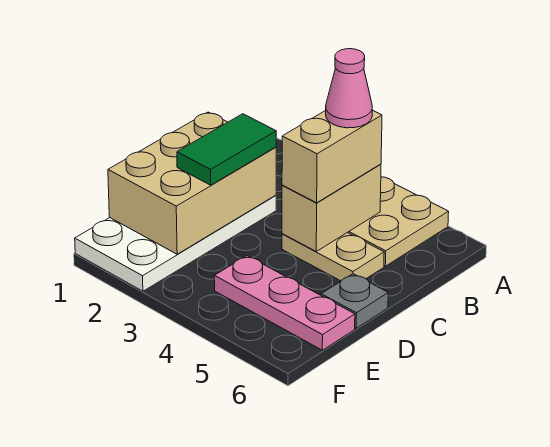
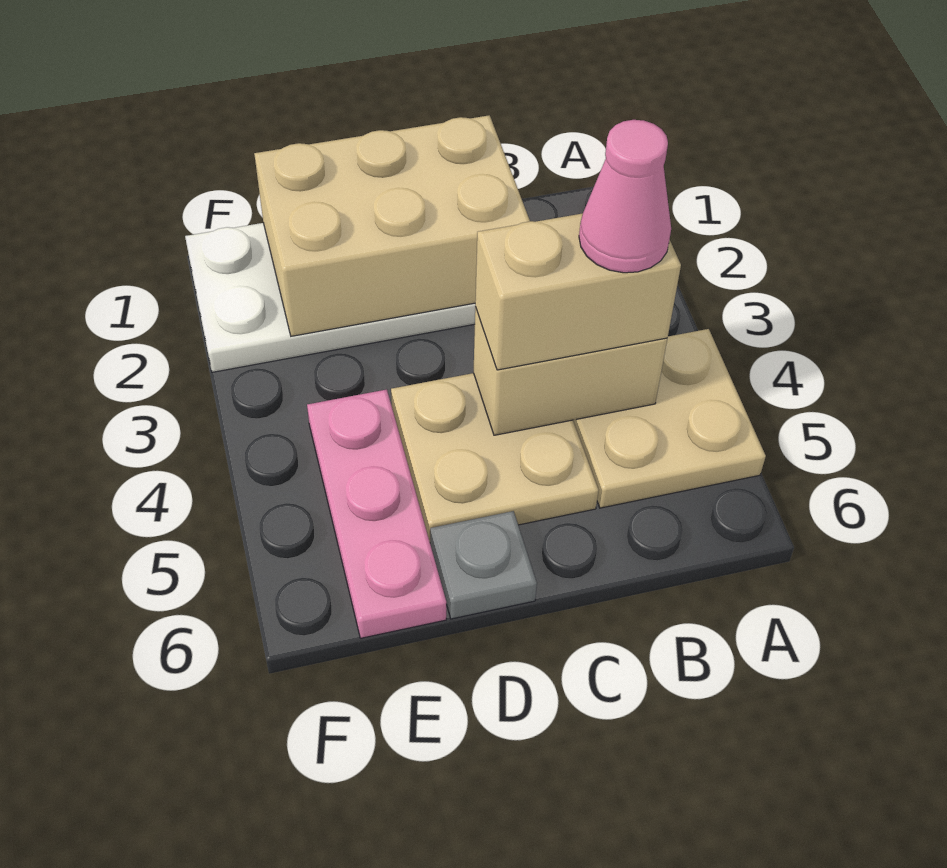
green tile C2:D2 level 3 -> none
tan plate C4:C5 level 1 -> tan plate C4:D5 level 1

